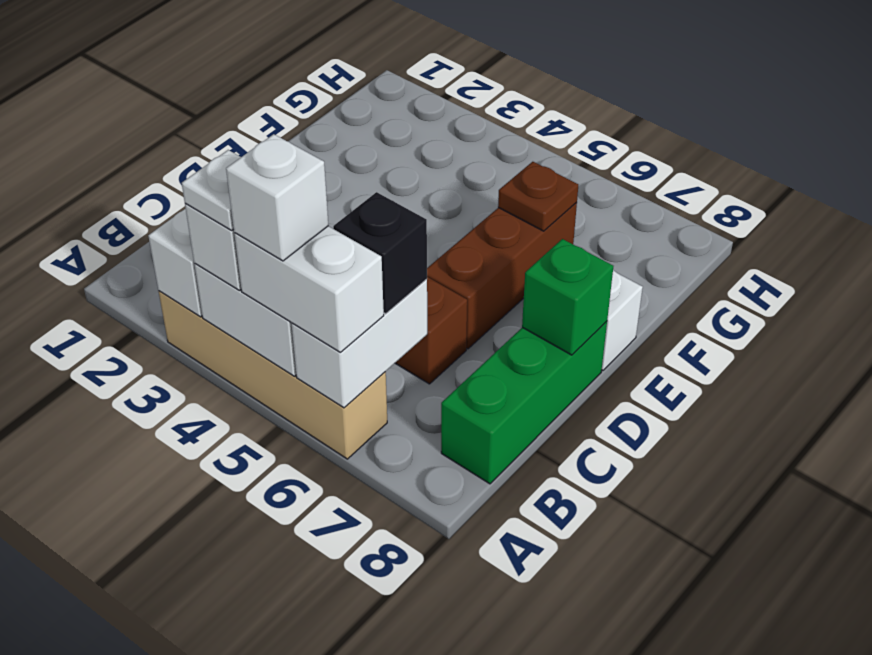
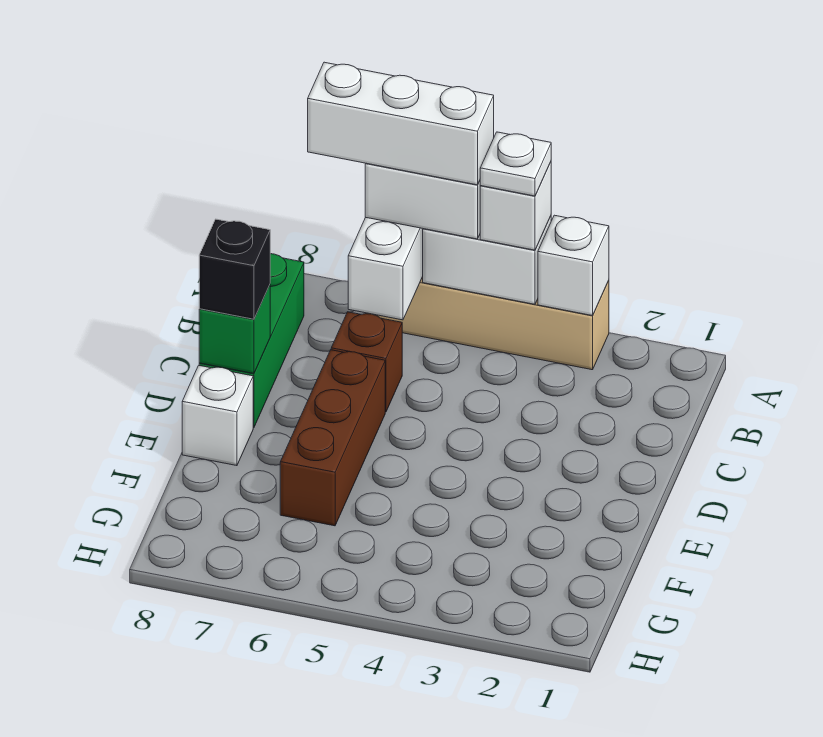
white brick A5 level 4 -> white brick A5:A7 level 4
black brick B6 level 3 -> black brick D8 level 3
brown plate F6 level 2 -> none

